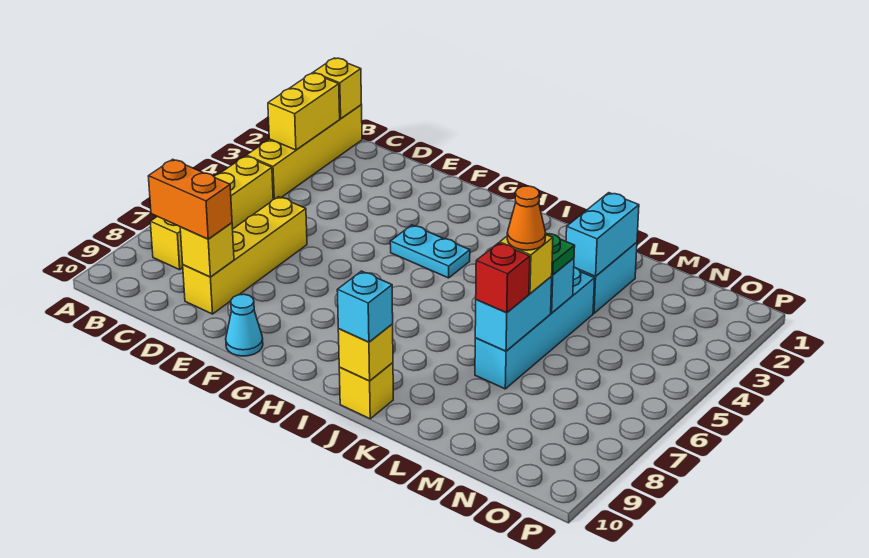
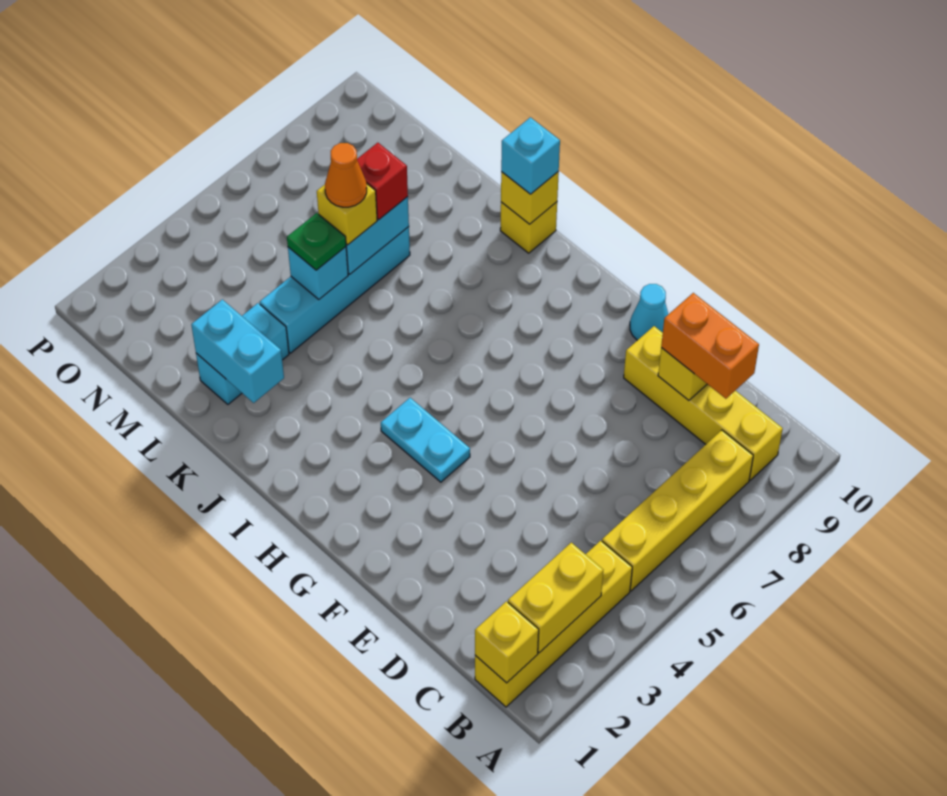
yellow brick D6:D9 level 1 -> yellow brick B9:E9 level 1
cyan brick L2:L3 level 2 -> cyan brick K2:L2 level 2

